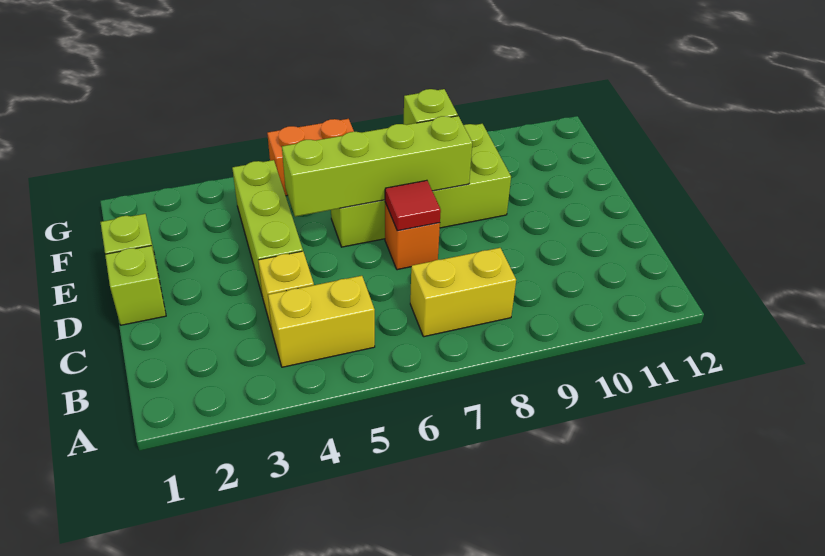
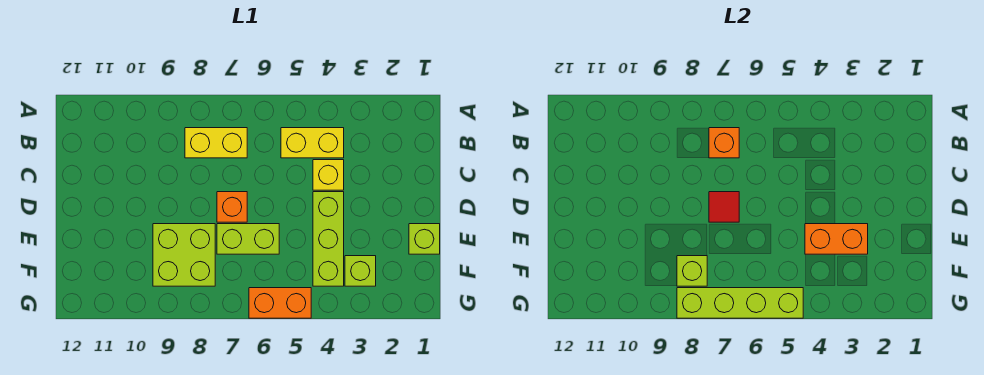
none -> orange brick B7 level 2
lime brick D1 level 1 -> lime brick F3 level 1
none -> orange brick E3:E4 level 2
lime brick E5:E8 level 2 -> lime brick G5:G8 level 2

